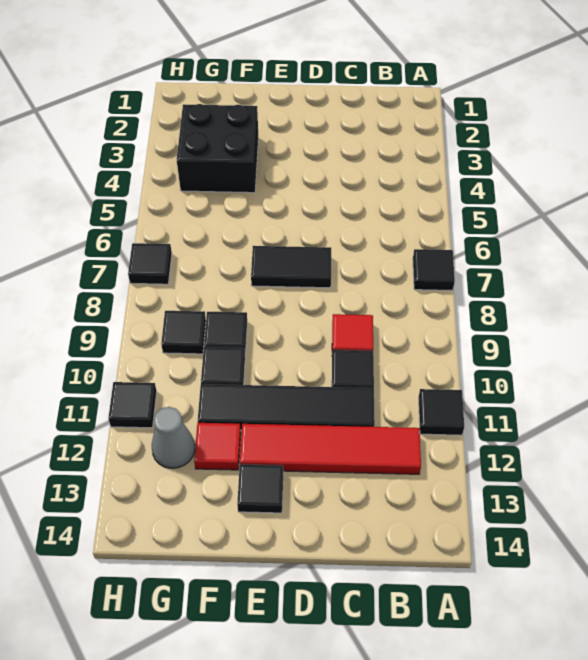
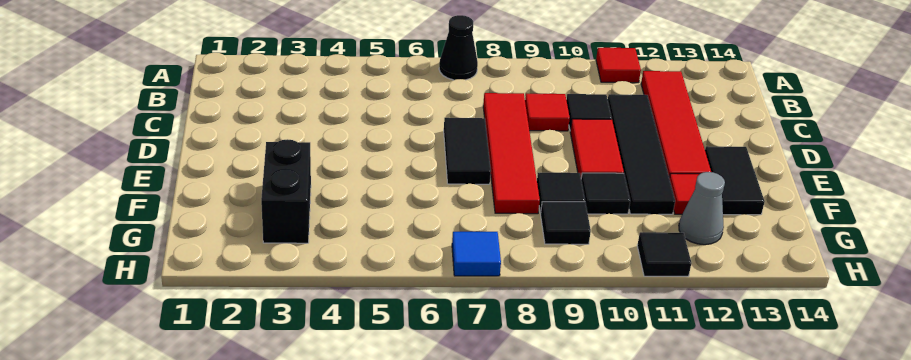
black tile A7 level 1 -> black cone A7 level 1
black tile A11 level 1 -> red tile A11 level 1
none -> red tile C8:F8 level 1
none -> red tile D10:E10 level 1
black tile E13 level 1 -> black tile E13:F13 level 1
black brick F3:G4 level 1 -> black brick F3:G3 level 1
black tile H7 level 1 -> blue tile H7 level 1

